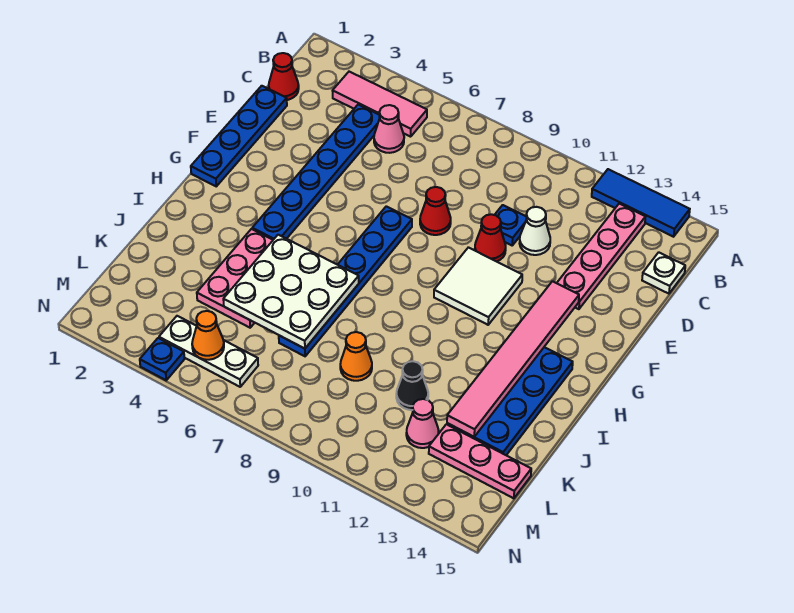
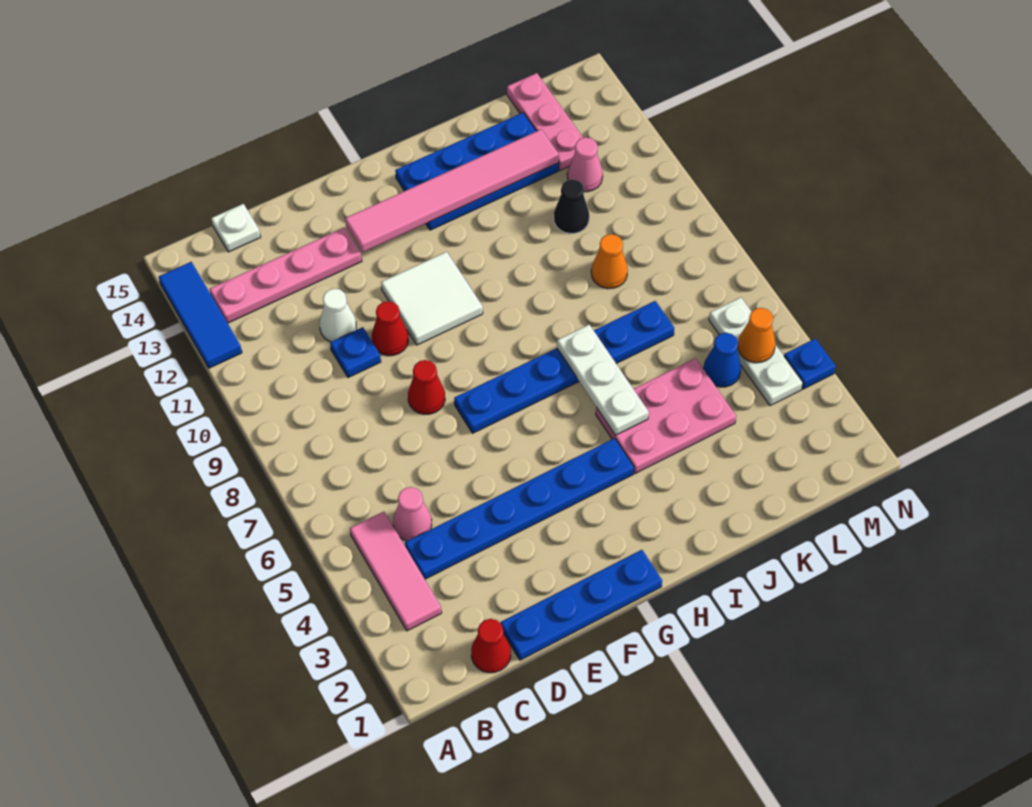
white plate I5:K7 level 2 -> white plate I5:I7 level 2
none -> blue cone L5 level 1

